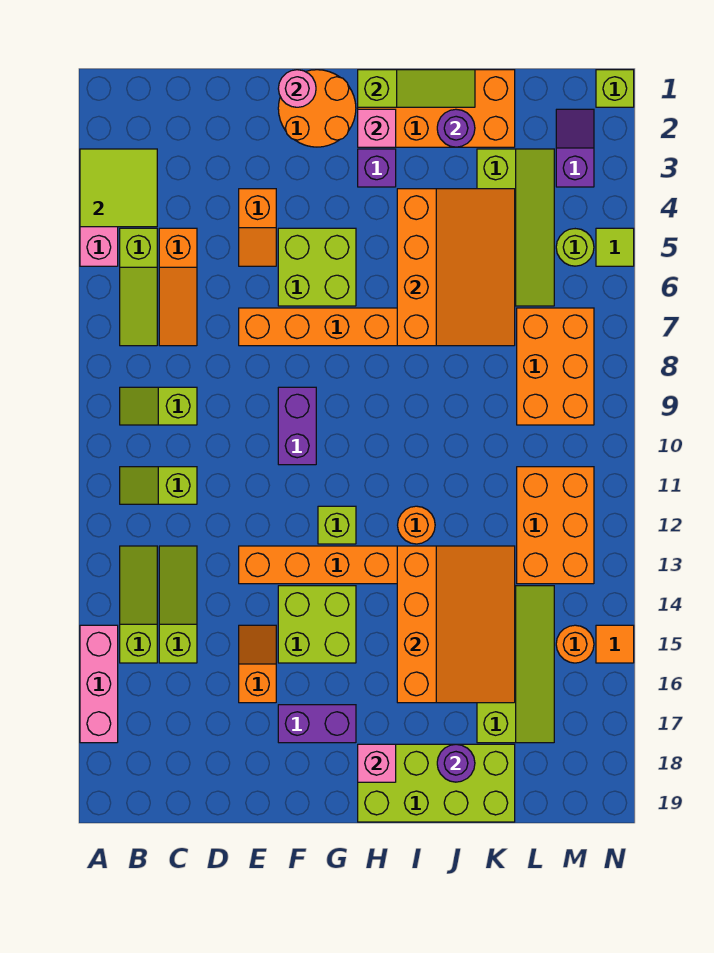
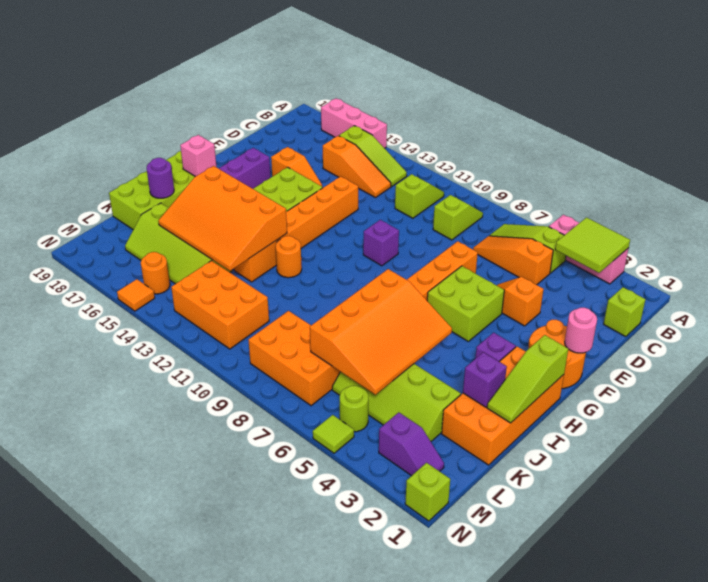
lime slope C13:C15 level 1 top 15 -> orange slope C13:C15 level 1 top 15
purple brick F9:F10 level 1 -> purple brick F10 level 1
lime brick G12 level 1 -> lime brick C1 level 1
pink brick H2 level 2 -> none
orange slope I4:K7 level 2 top I -> orange slope I5:L7 level 2 top 7
purple round brick J2 level 2 -> purple brick J2 level 2

